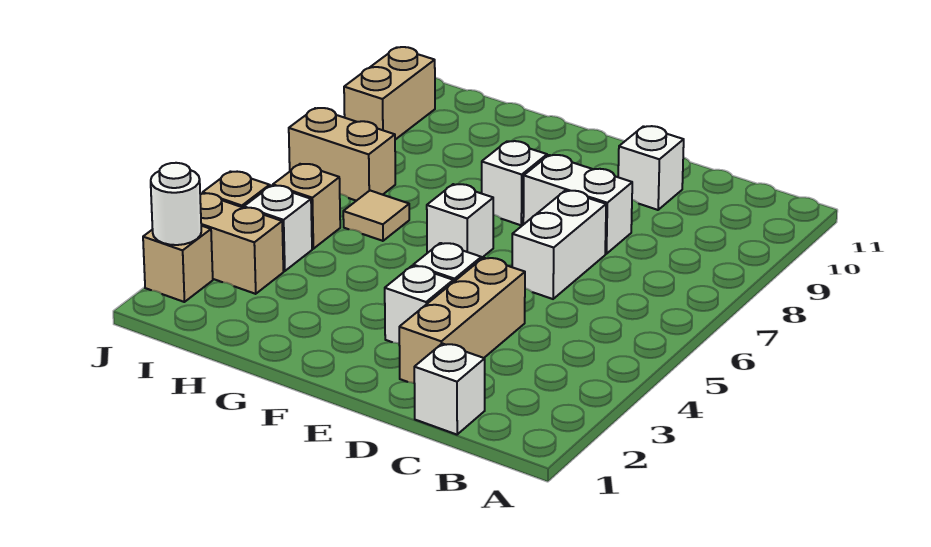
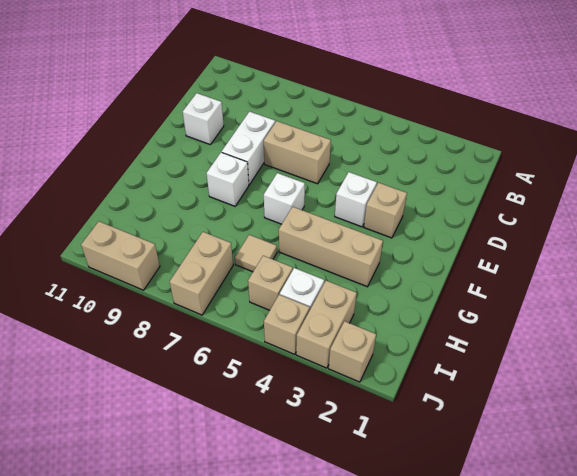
white brick C1 level 1 -> none
tan brick D2:D4 level 1 -> tan brick G3:G5 level 1
white brick D6:D7 level 1 -> tan brick D6:D7 level 1
white brick E3 level 1 -> tan brick E3 level 1
white round brick J2 level 2 -> none

